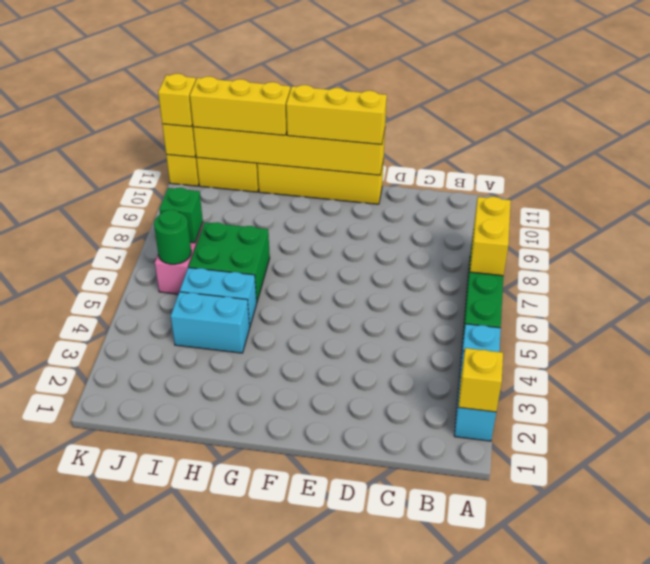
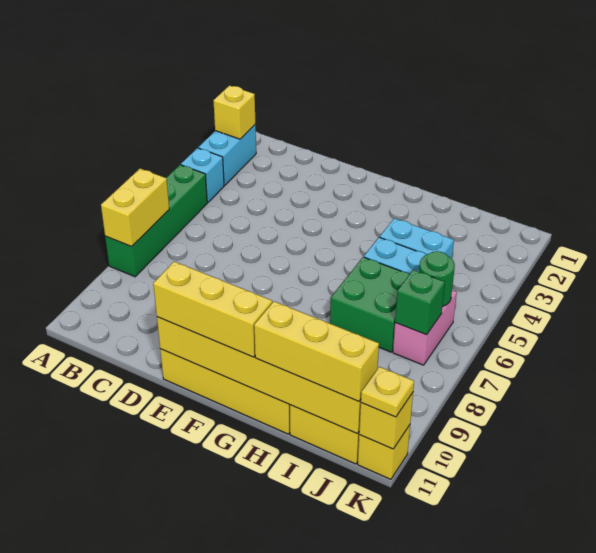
yellow brick K11 level 3 -> yellow plate K11 level 3

